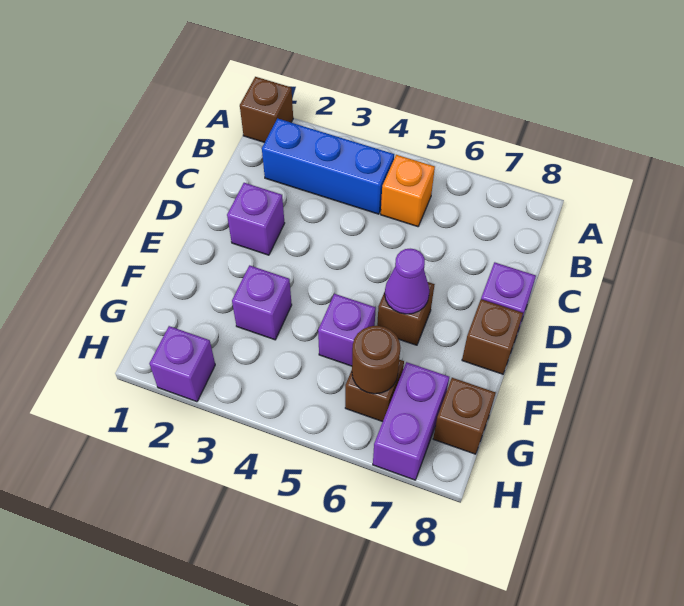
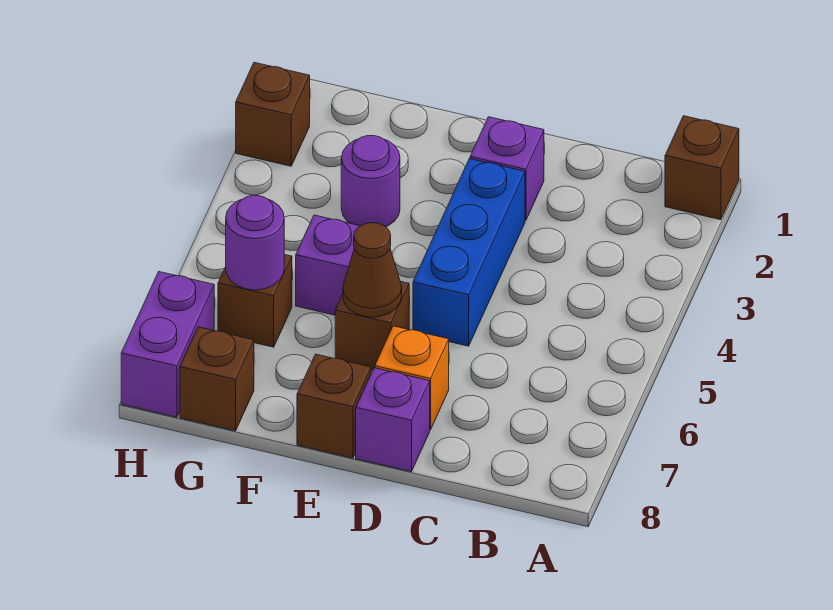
blue brick B2:B4 level 1 -> blue brick D3:D5 level 1
orange brick B5 level 1 -> orange brick D7 level 1
purple cone E6 level 2 -> brown cone E6 level 2
purple brick F3 level 1 -> purple round brick F3 level 1
brown round brick G6 level 2 -> purple round brick G6 level 2
purple brick G7:H7 level 1 -> purple brick H7:H8 level 1
purple brick H2 level 1 -> brown brick H2 level 1

